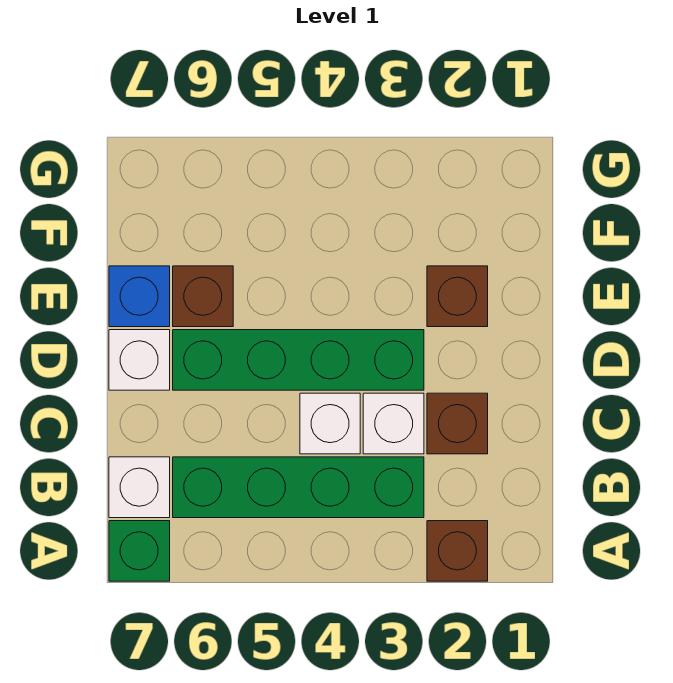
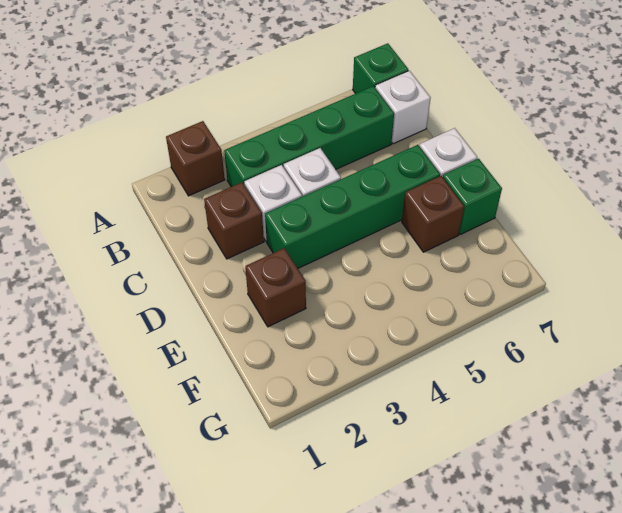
blue brick E7 level 1 -> green brick E7 level 1

